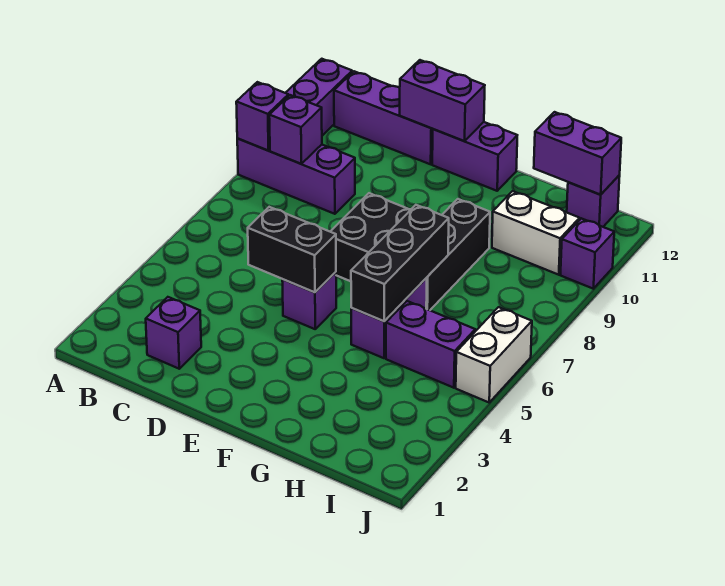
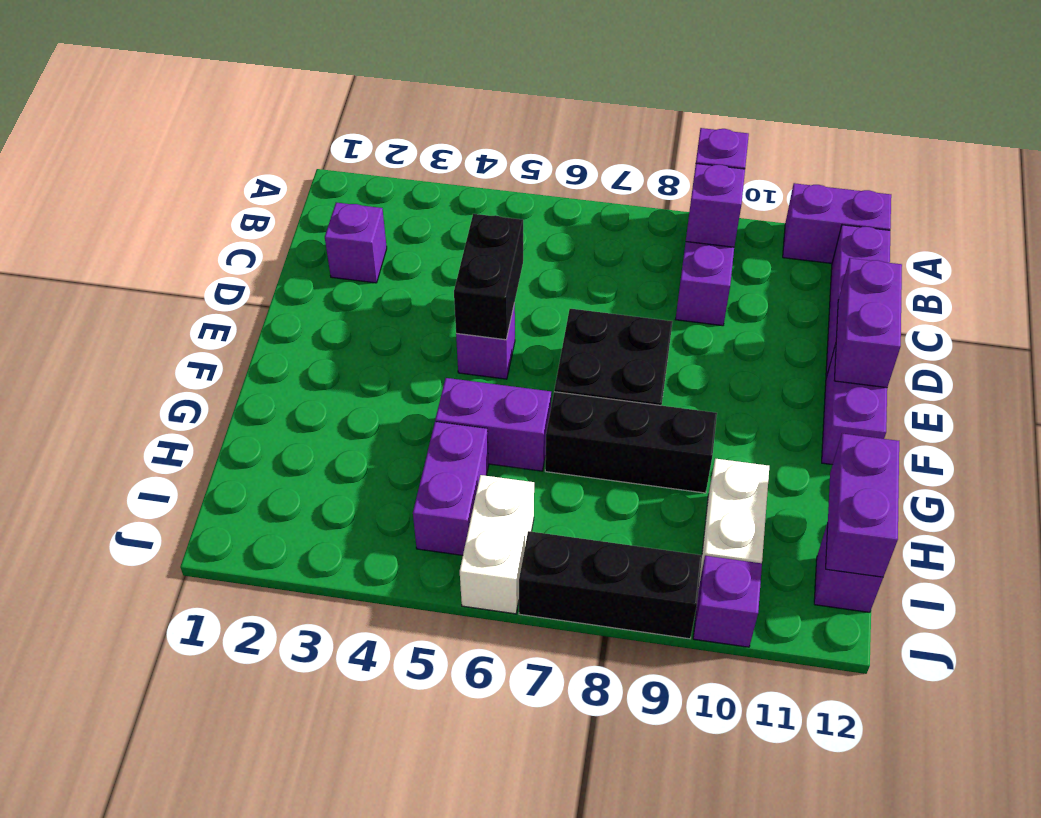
black brick G5:G7 level 2 -> black brick J7:J9 level 1
white brick J5:J6 level 1 -> white brick I6:J6 level 1

